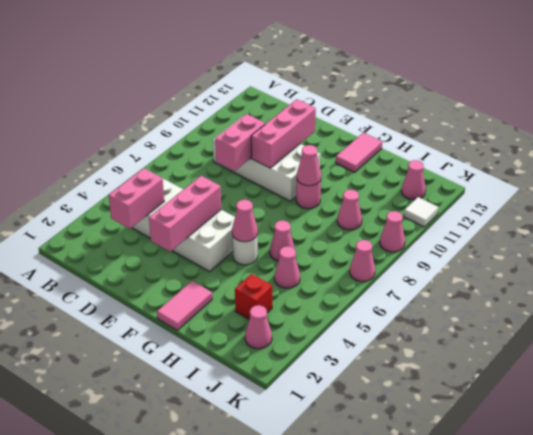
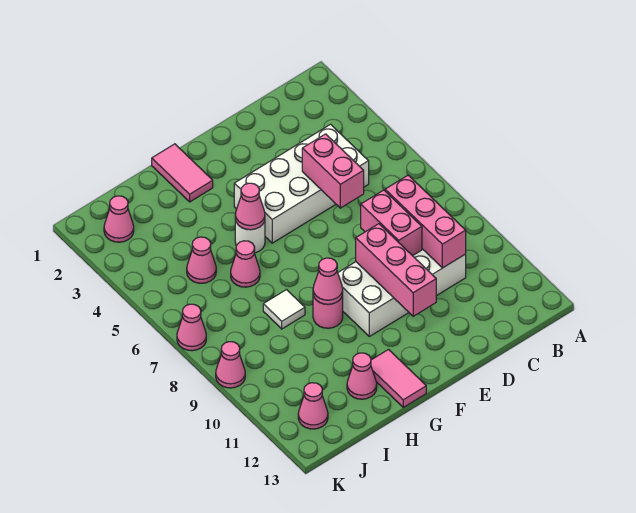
pink brick C3:C4 level 2 -> pink brick D5:D6 level 2
pink brick E3:E5 level 2 -> pink brick C8:C10 level 2
red brick I3 level 1 -> none
pink cone I9 level 1 -> pink cone H12 level 1
white tile K11 level 1 -> white tile H8 level 1

